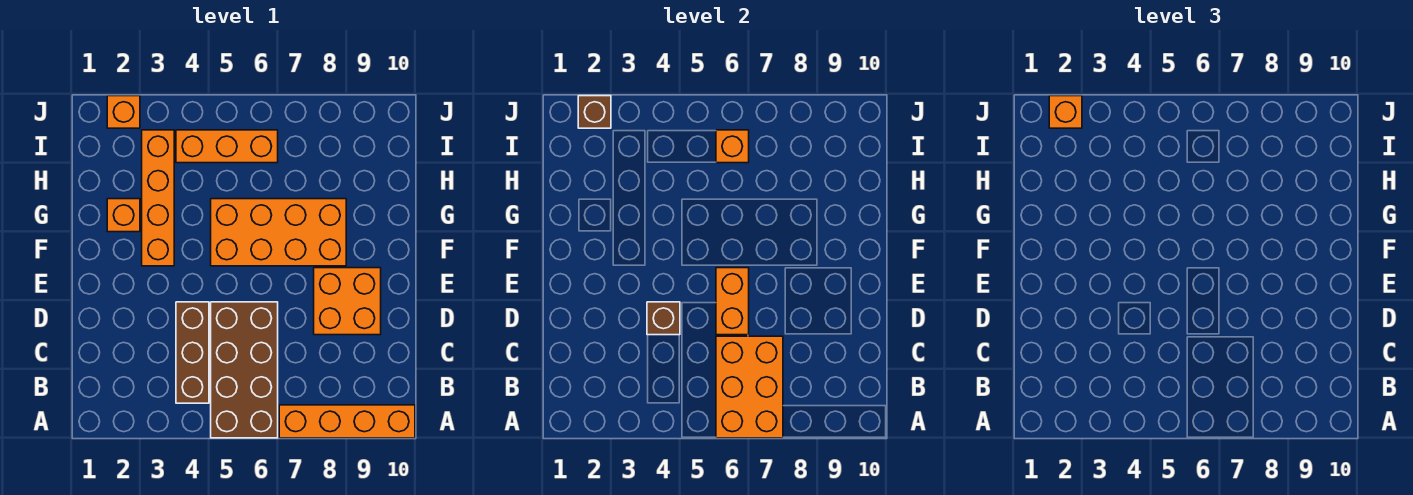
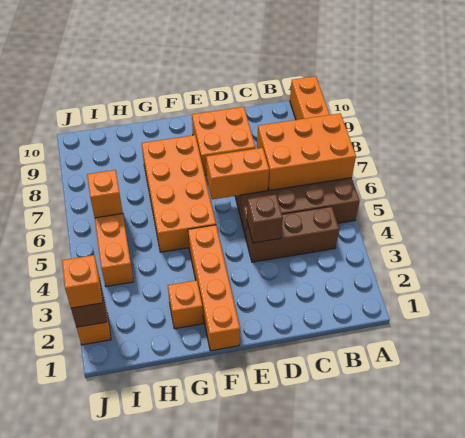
orange brick F3:I3 level 1 -> orange brick F1:F4 level 1

